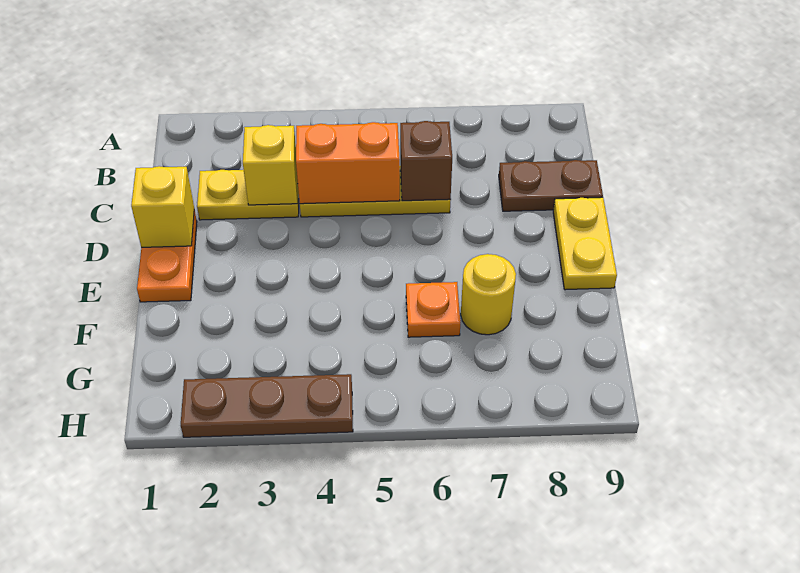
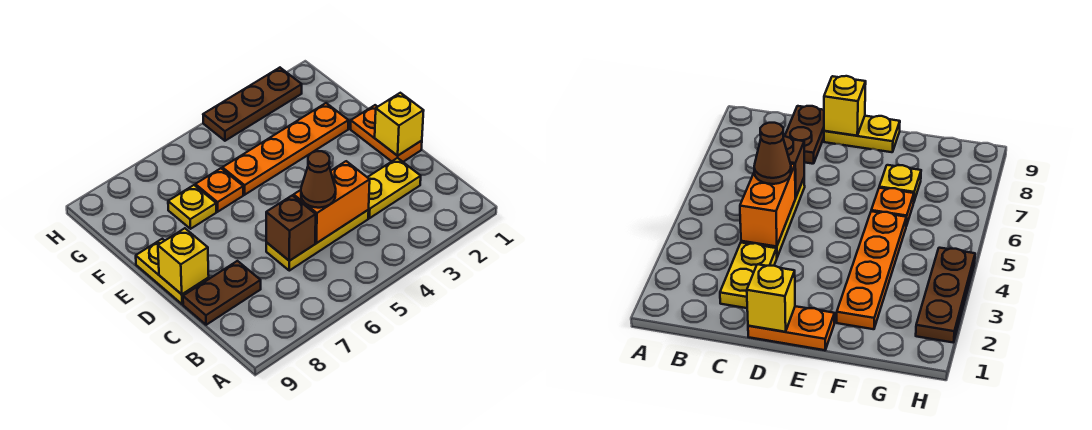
yellow brick C3 level 2 -> yellow brick D9 level 2
none -> brown cone C5 level 3
none -> orange plate F2:F5 level 1
yellow round brick F7 level 1 -> yellow plate F7 level 1

